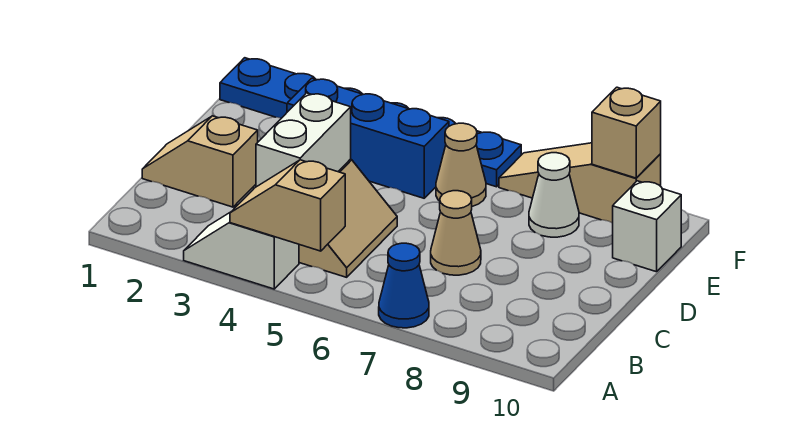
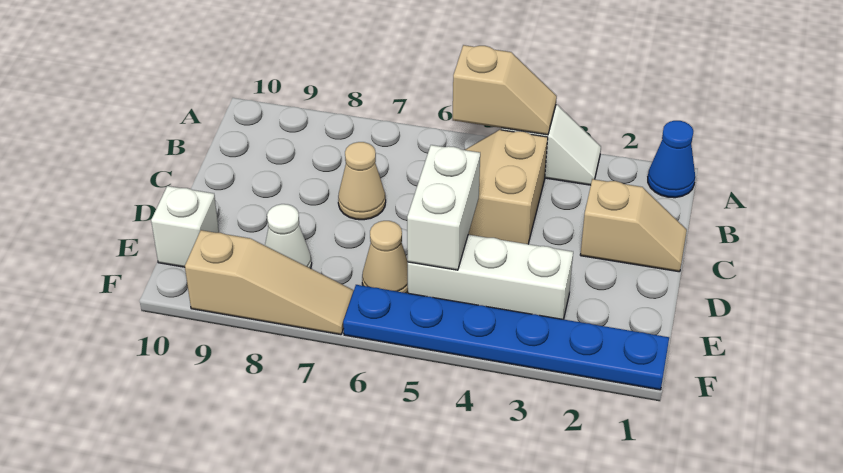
blue cone A7 level 1 -> blue cone A1 level 1
white brick B4:C4 level 2 -> white brick D5:E5 level 2
blue brick E3:E5 level 1 -> white brick E3:E5 level 1
tan brick F9 level 2 -> none

